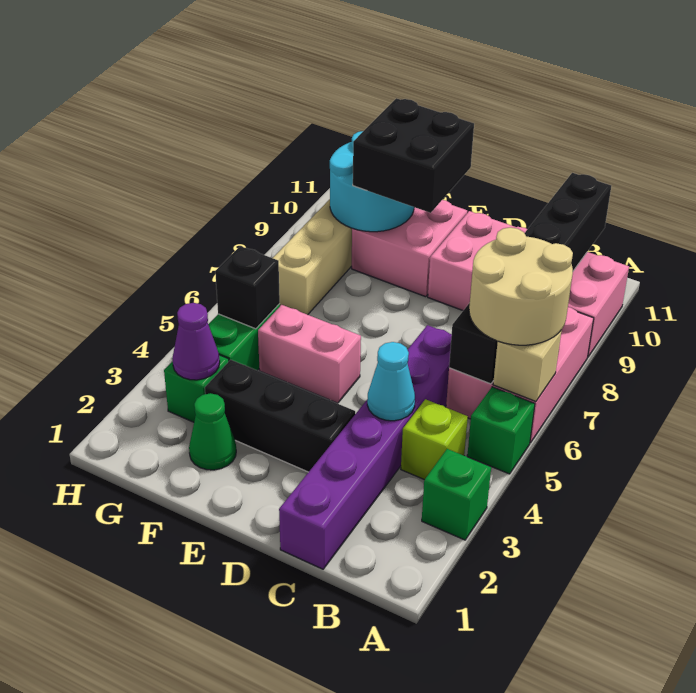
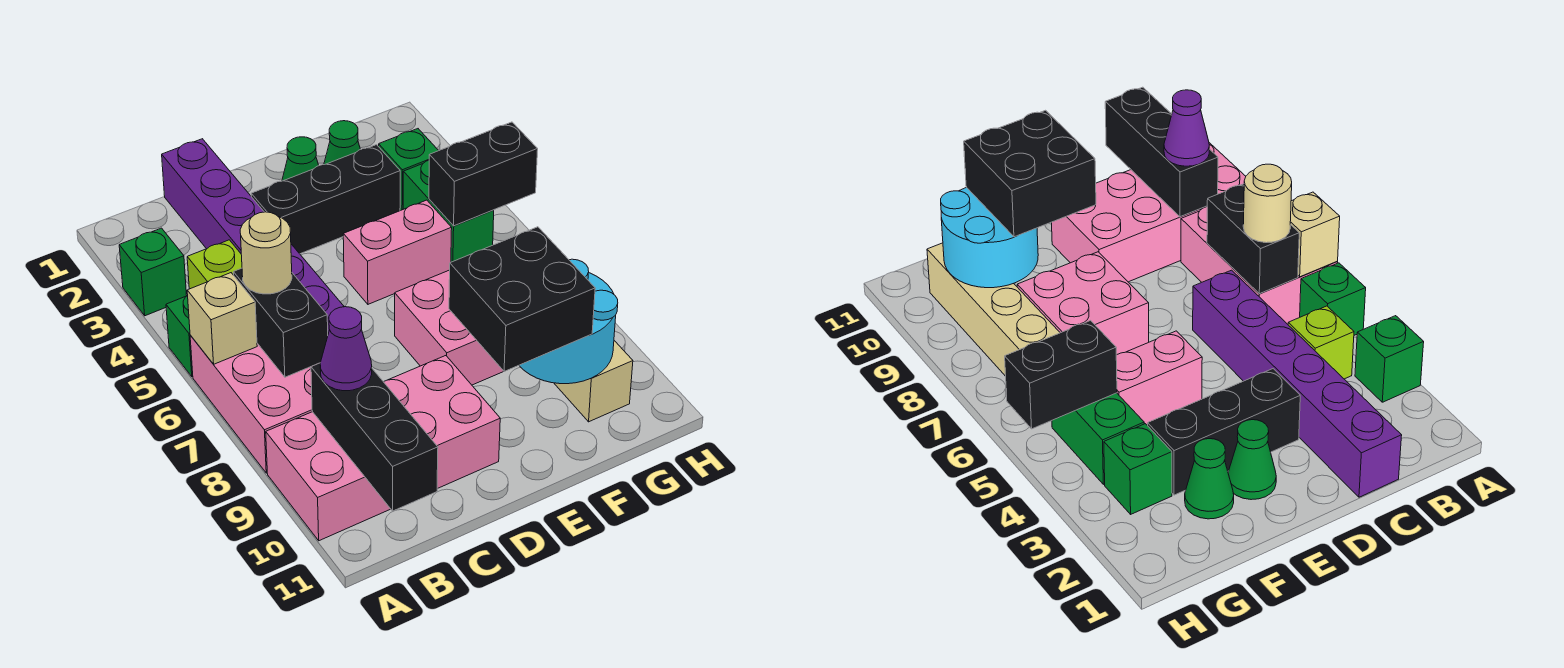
tan round brick A6:B7 level 3 -> tan round brick B6 level 3
cyan cone C4 level 2 -> none
none -> green cone E2 level 1
pink brick E9:F10 level 1 -> pink brick E7:F8 level 1
purple cone G3 level 2 -> purple cone B9 level 3
black brick G5 level 2 -> black brick G5:H5 level 2

